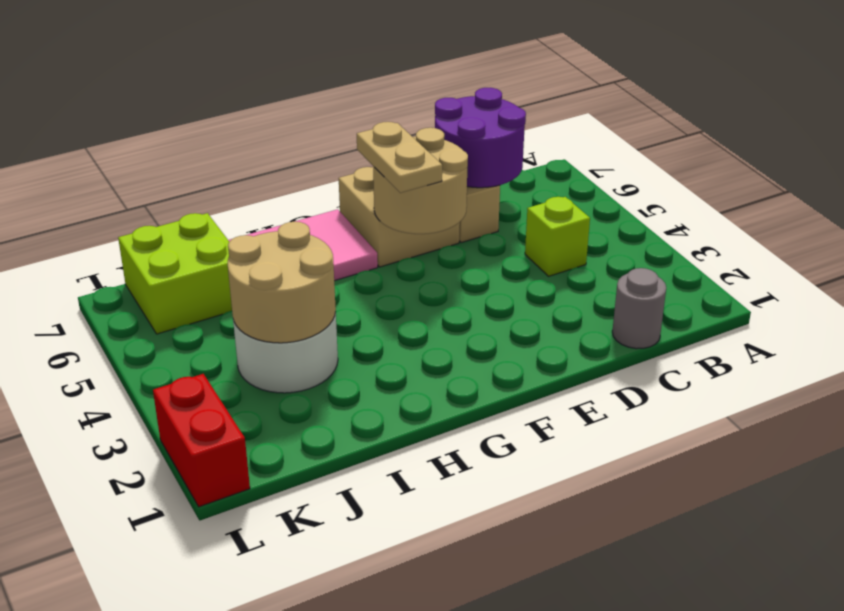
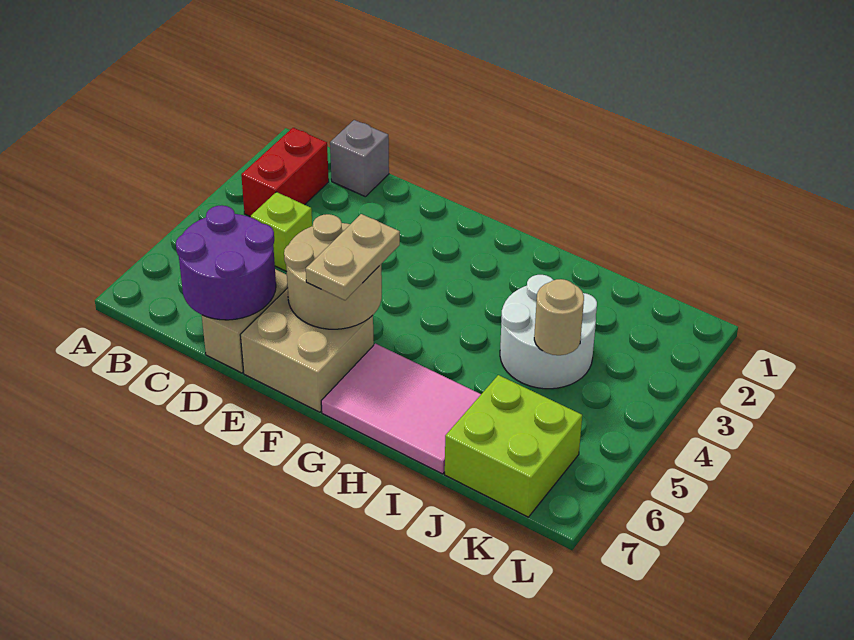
grey round brick C1 level 1 -> grey brick C1 level 1
tan round brick I3:J4 level 2 -> tan round brick J4 level 2
red brick L1:L2 level 1 -> red brick B2:B3 level 1

